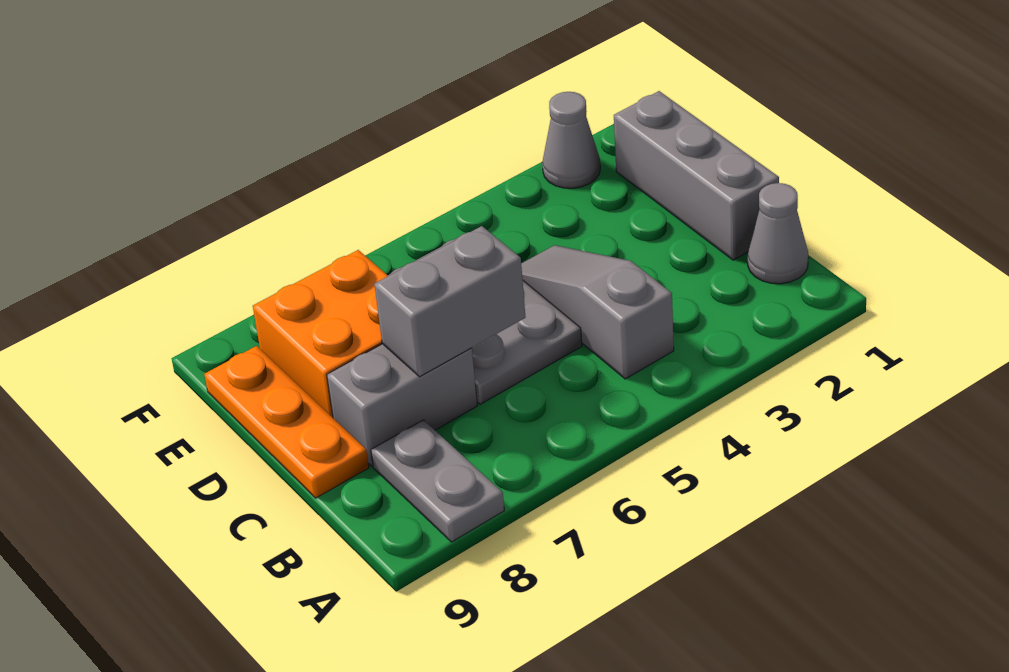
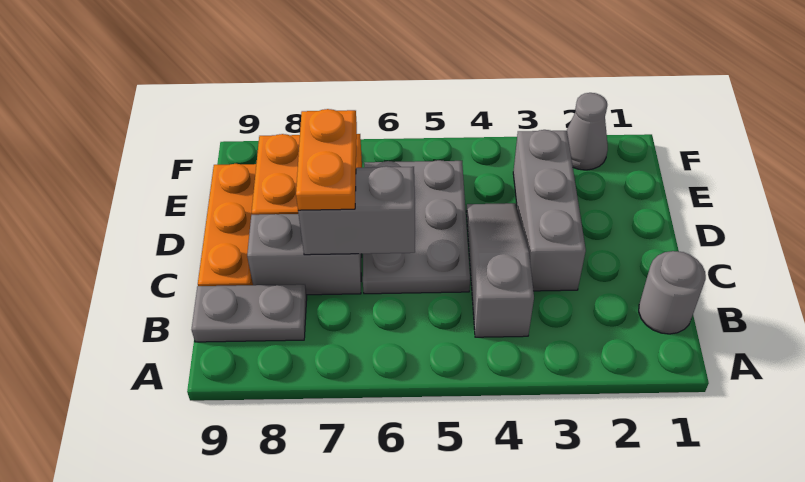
grey plate A8:B8 level 1 -> grey plate B8:B9 level 1
grey cone B1 level 1 -> grey round brick B1 level 1
grey brick C1:E1 level 1 -> grey brick C3:E3 level 1
none -> orange plate C7:D7 level 3

